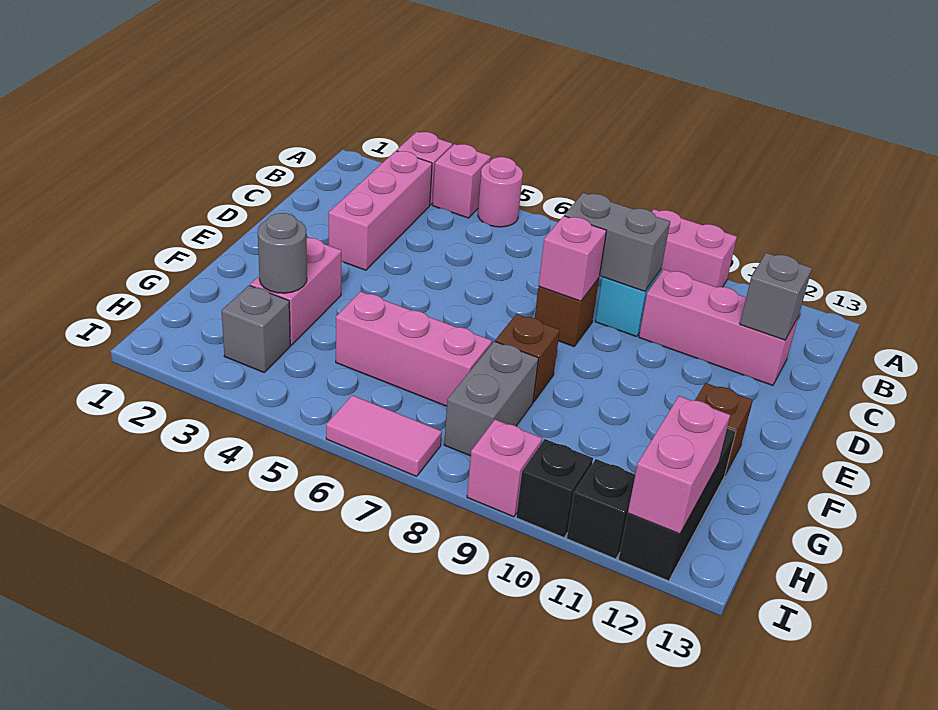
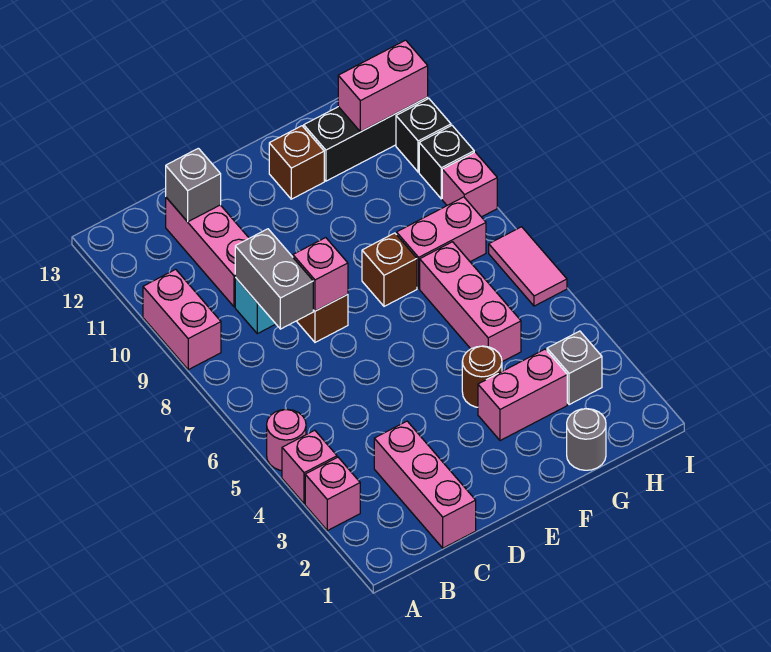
pink brick B3:D3 level 1 -> pink brick C1:C3 level 1
none -> brown round brick F4 level 1
grey round brick G3 level 2 -> grey round brick G1 level 1
grey brick G8:H8 level 1 -> pink brick G8:H8 level 1

